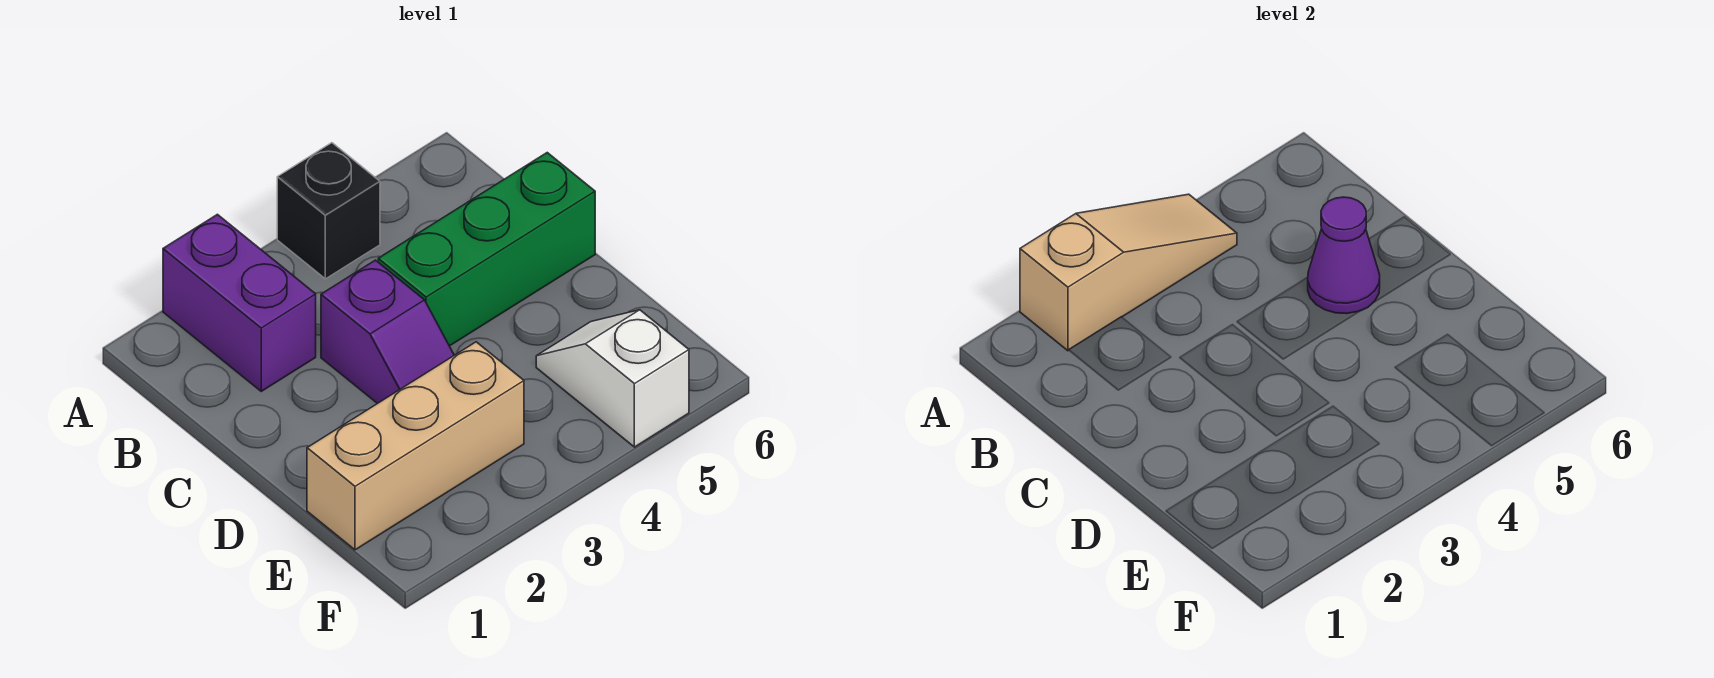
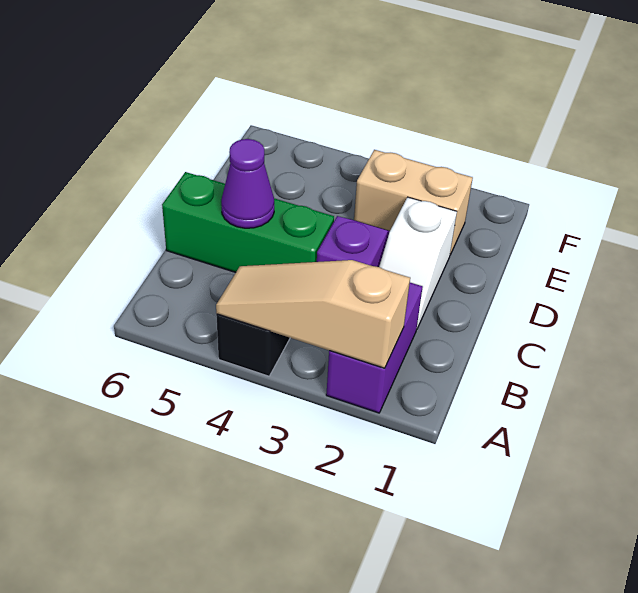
tan brick E1:E3 level 1 -> tan brick E2:E3 level 1
white slope E5:F5 level 1 top F -> white slope C2:D2 level 1 top D

